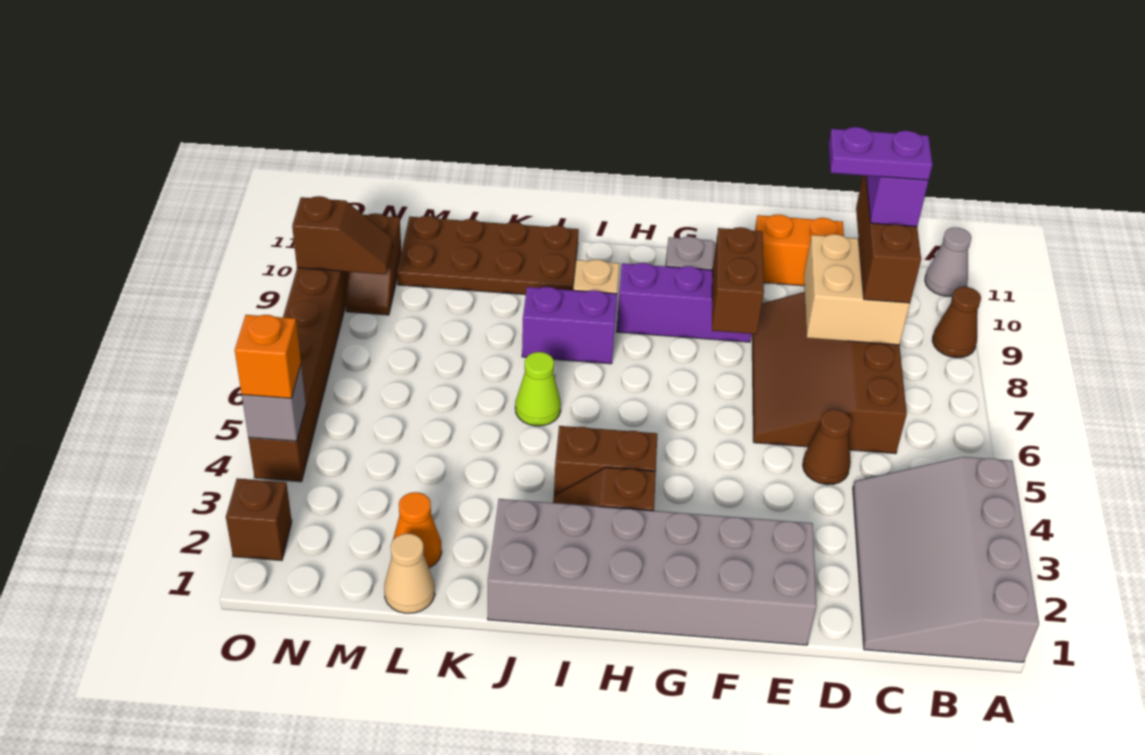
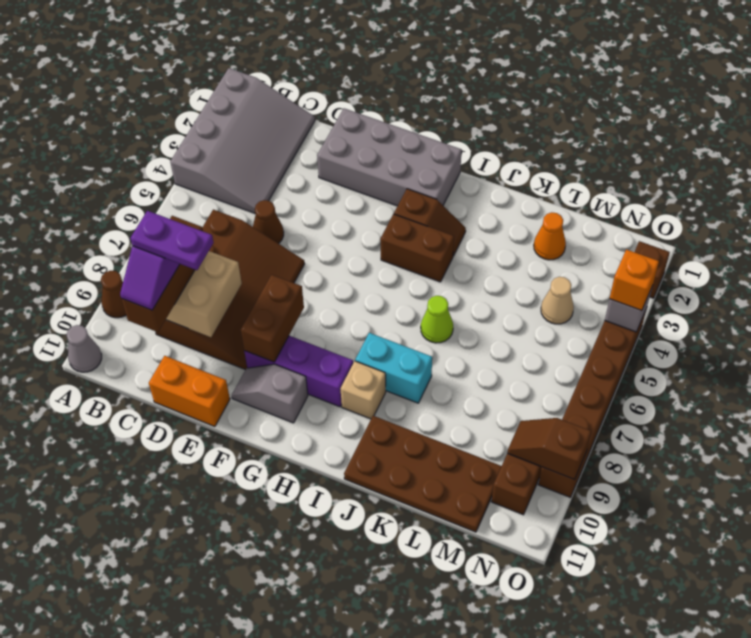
grey brick E1:J2 level 1 -> grey brick E1:H2 level 1
purple brick I8:J8 level 1 -> cyan brick I8:J8 level 1
tan cone L1 level 1 -> tan cone M4 level 1

